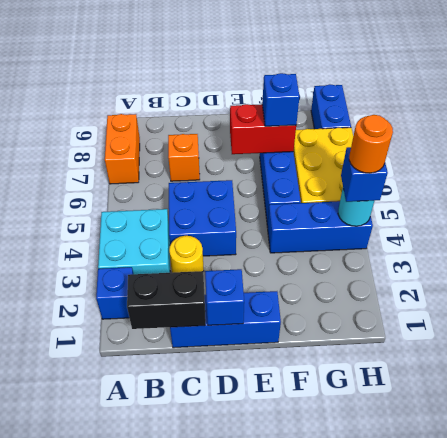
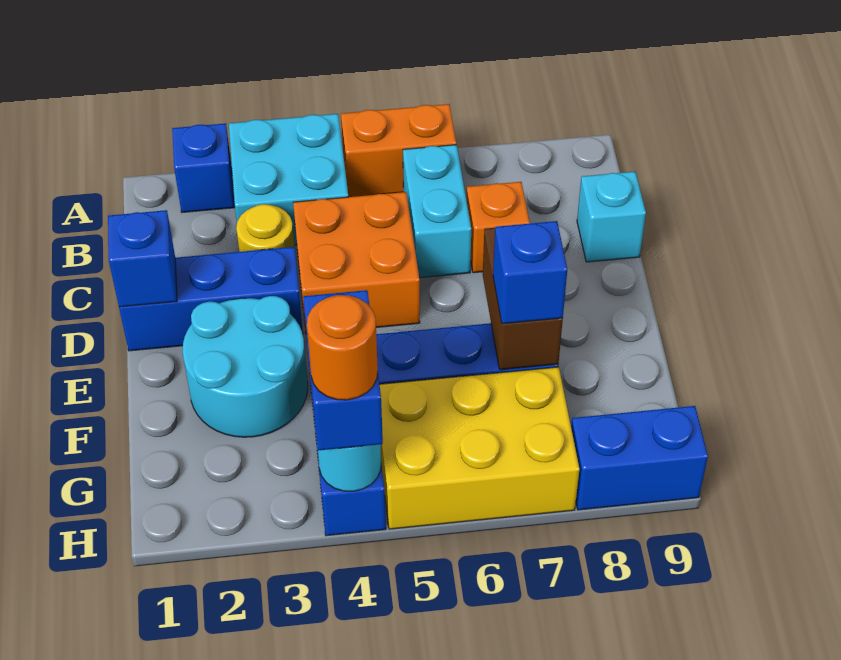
orange brick A7:A8 level 1 -> orange brick A5:A6 level 1
black brick B1:C1 level 2 -> none
none -> cyan brick B6:C6 level 1
blue brick C1:E1 level 1 -> blue brick D1:D3 level 1
blue brick C4:D5 level 1 -> orange brick C4:D5 level 1
none -> cyan brick C9 level 1
none -> cyan round brick E2:F3 level 1
red brick E7:F7 level 2 -> brown brick E7:F7 level 2
blue brick H4 level 3 -> blue brick G4:H4 level 3

